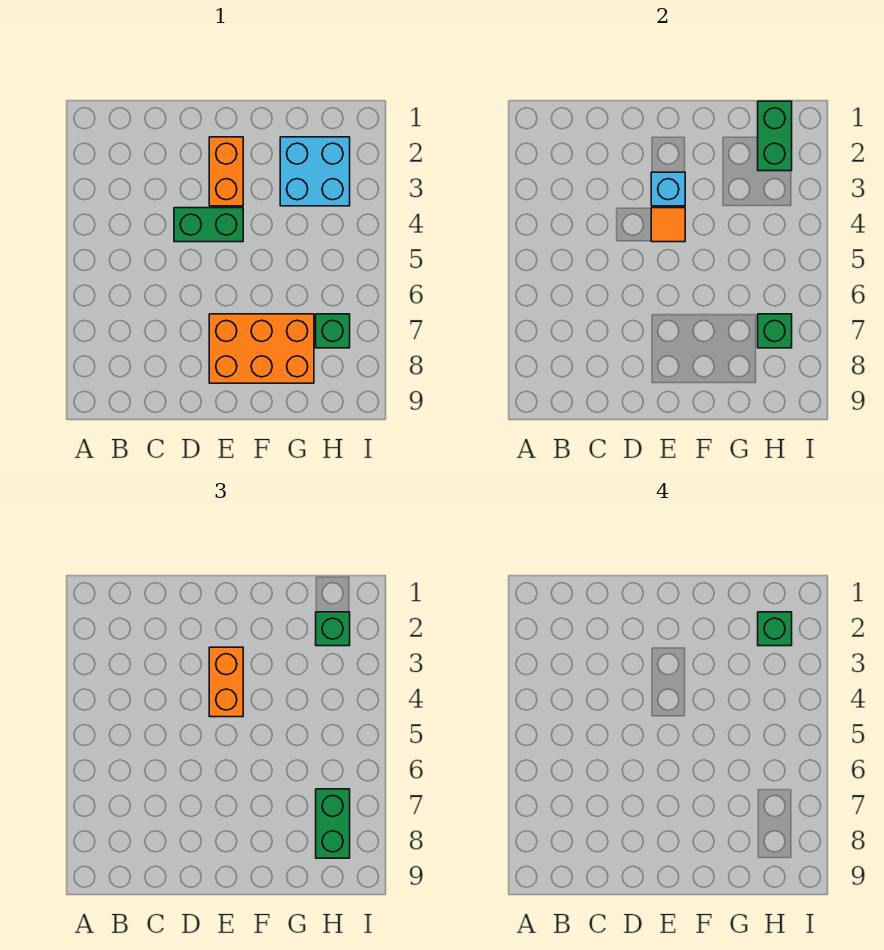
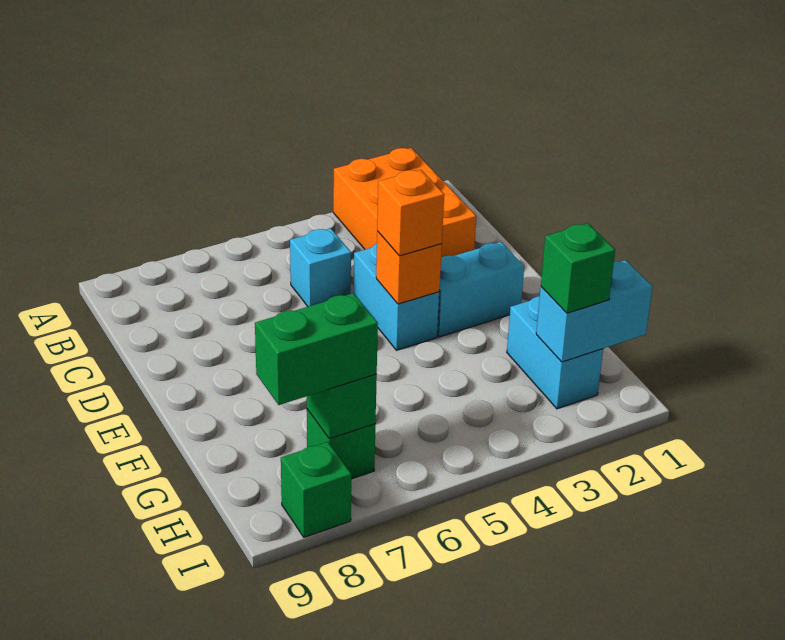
green brick D4:E4 level 1 -> cyan brick D4:E4 level 1
orange brick E2:E3 level 1 -> cyan brick E2:E3 level 1
cyan brick E3 level 2 -> cyan brick C5 level 1
orange brick E3:E4 level 3 -> orange brick E4 level 3
orange tile E4 level 2 -> orange brick E4 level 2
orange brick E7:G8 level 1 -> orange brick A2:C3 level 1
cyan brick G2:H3 level 1 -> cyan brick G2:H2 level 1
green brick H1:H2 level 2 -> cyan brick H1:H2 level 2
green brick H2 level 4 -> green brick I8 level 1

